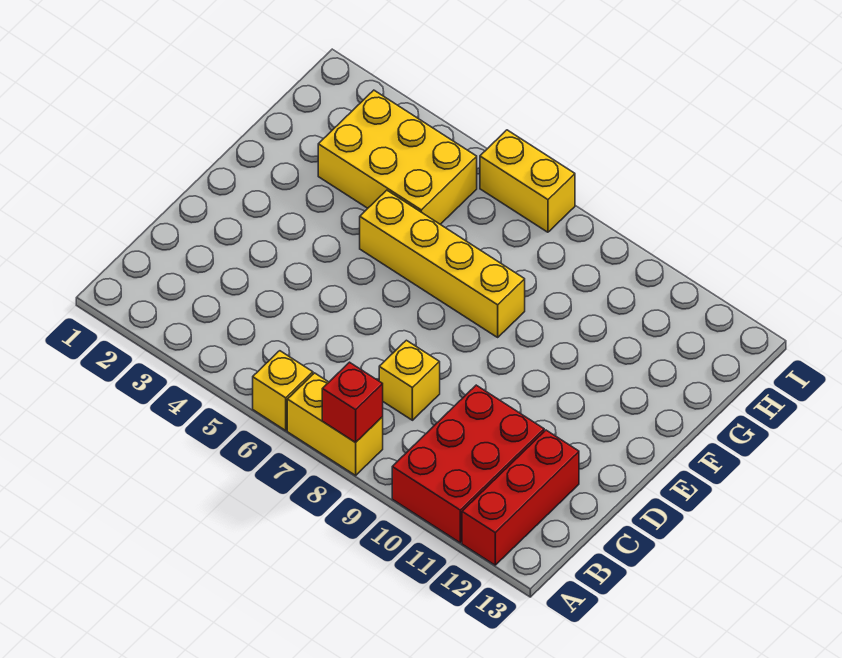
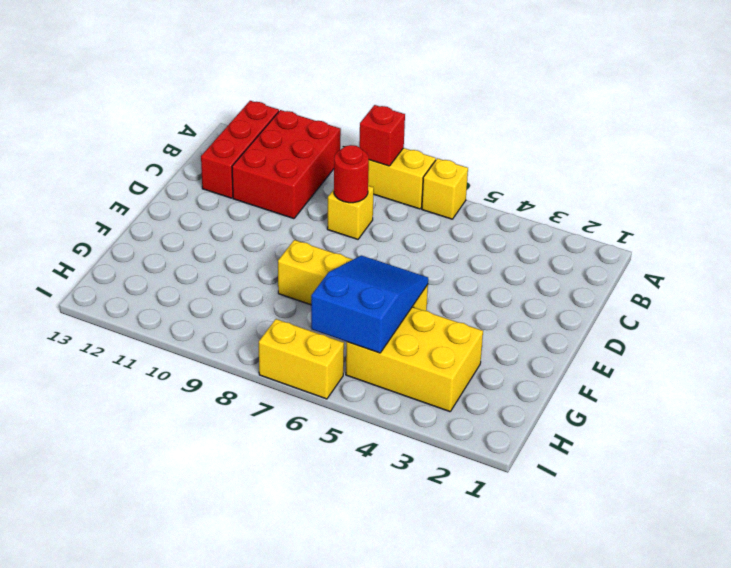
none -> red round brick C8 level 2
none -> blue slope F5:H6 level 2 top H

